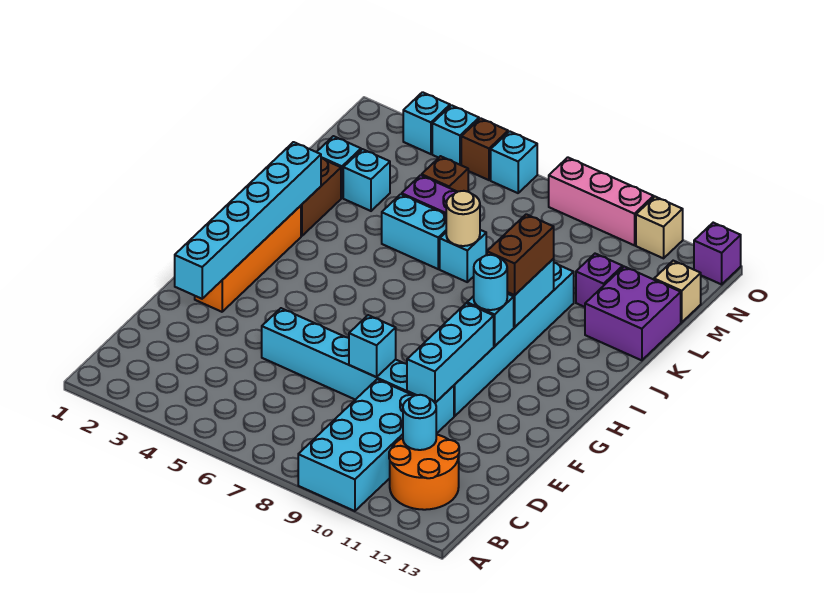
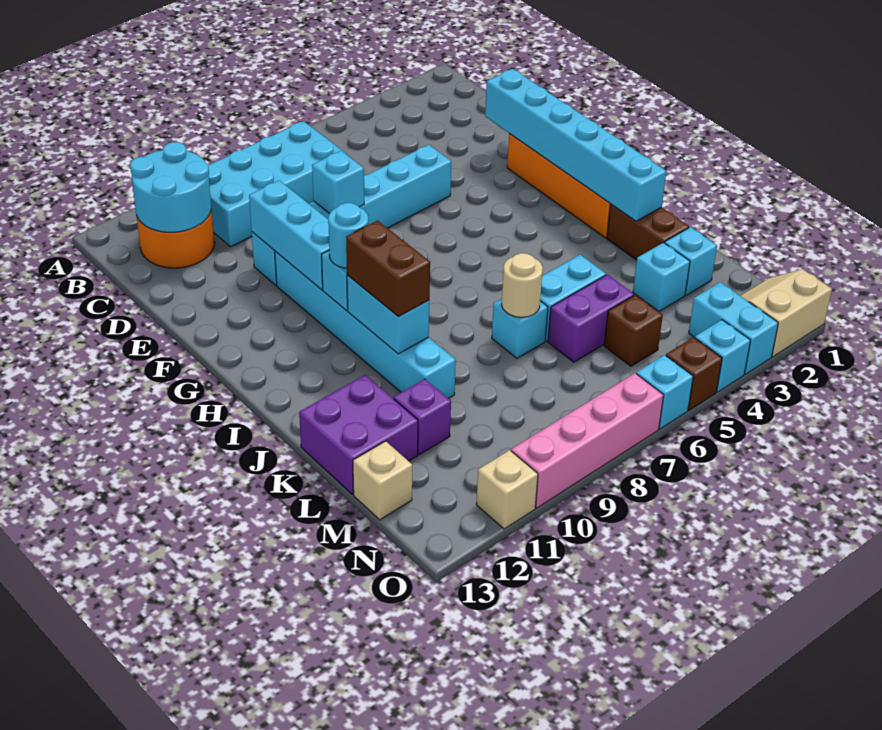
cyan brick A9:D10 level 1 -> cyan brick B7:C10 level 1
cyan round brick C11 level 2 -> cyan round brick B11:C12 level 2
none -> tan slope N1:O2 level 1 top O
cyan brick O3 level 1 -> cyan brick N3:O3 level 1
pink brick O8:O10 level 1 -> pink brick O7:O10 level 1
purple brick O13 level 1 -> none

